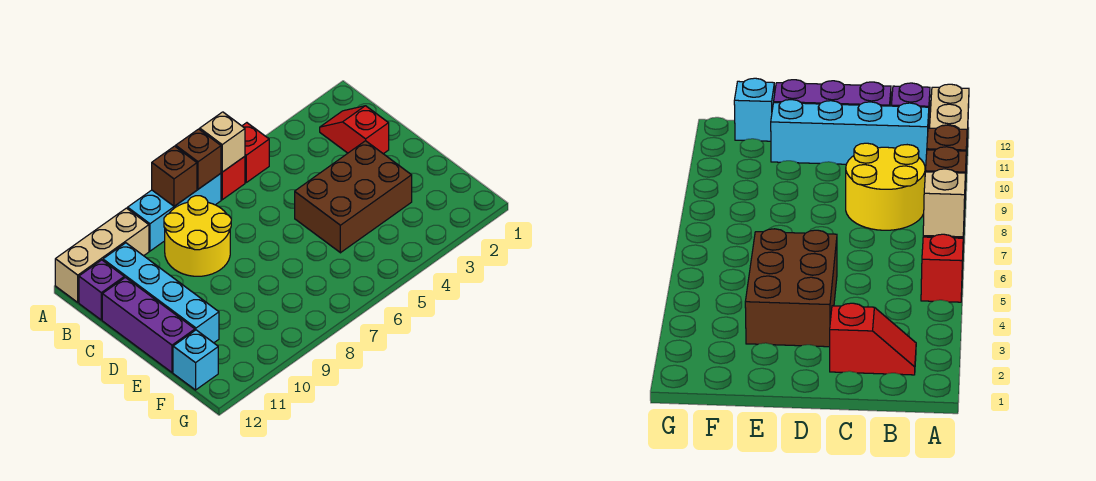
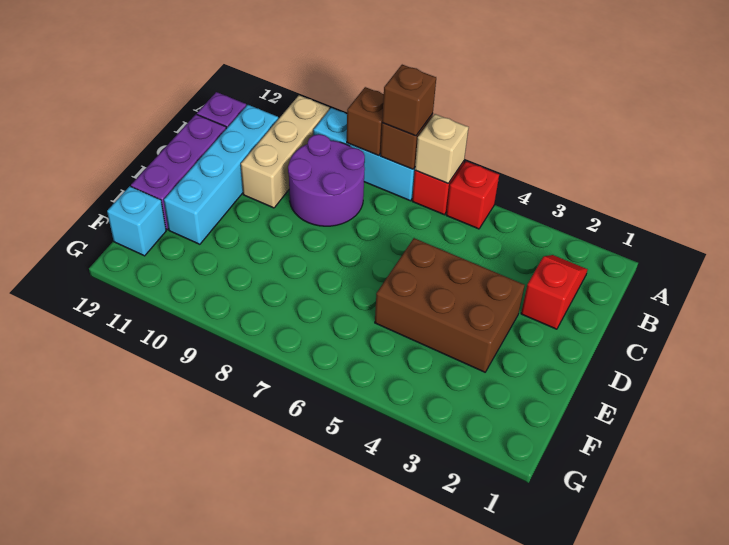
none -> brown brick A7 level 3
tan brick A10:A12 level 1 -> tan brick A10:C10 level 1
yellow round brick B8:C9 level 1 -> purple round brick B8:C9 level 1

